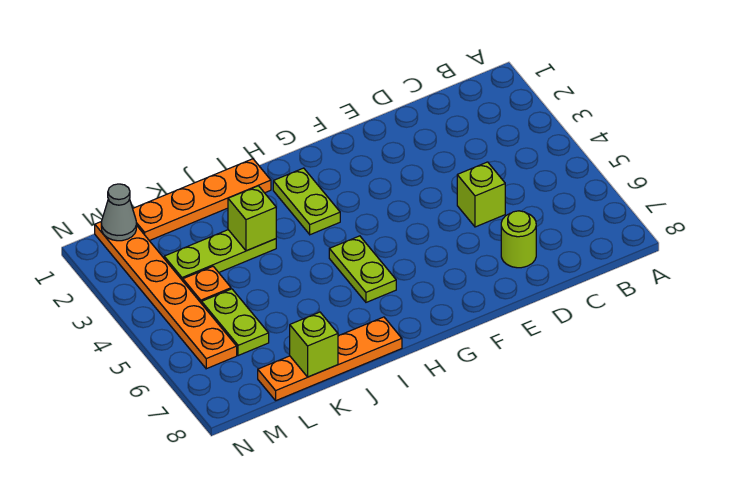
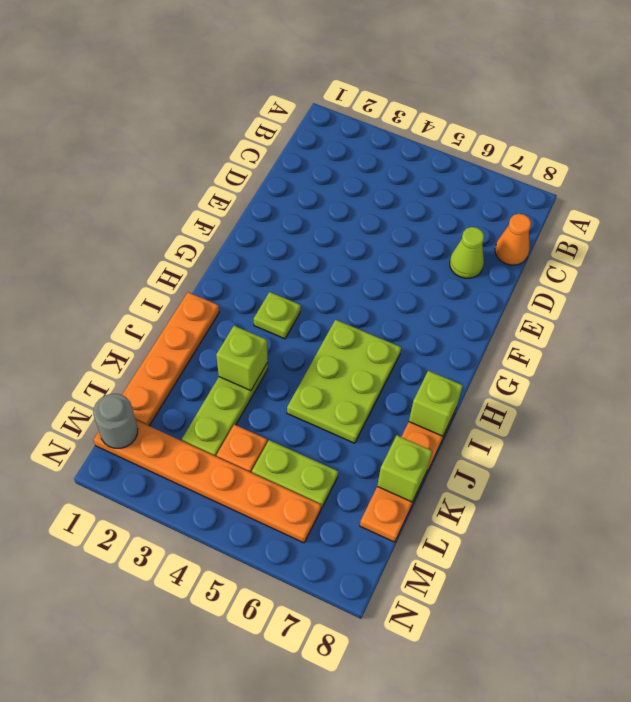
none -> orange cone C8 level 1
lime brick D5 level 1 -> lime brick I8 level 2
lime round brick D7 level 1 -> lime cone D7 level 1
lime plate H2:H3 level 1 -> lime plate H3 level 1
lime plate H5:H6 level 1 -> lime plate H5:J6 level 1
grey cone M1 level 2 -> grey round brick M1 level 2

